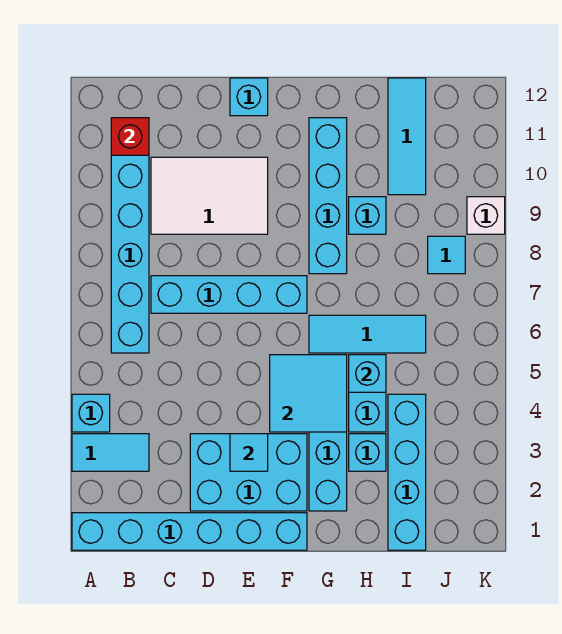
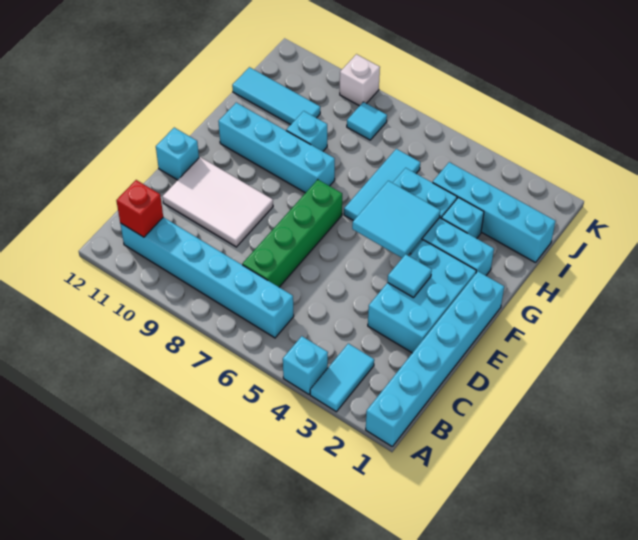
cyan brick C7:F7 level 1 -> green brick C7:F7 level 1
white tile C9:E10 level 1 -> white tile D9:E11 level 1
cyan brick H5 level 2 -> none

